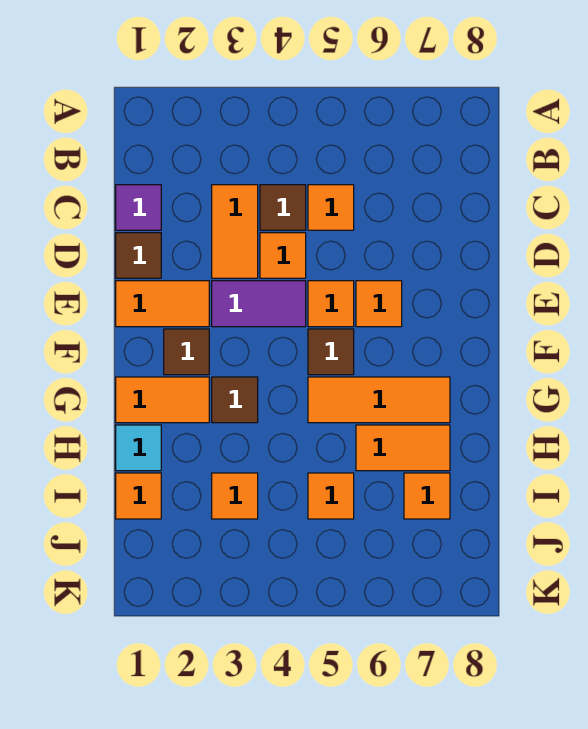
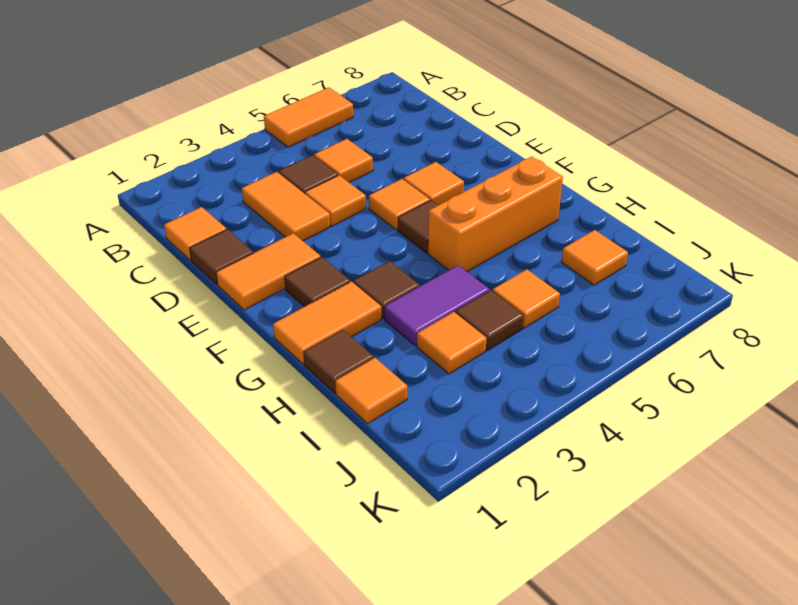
purple tile C1 level 1 -> orange tile C1 level 1
purple tile E3:E4 level 1 -> purple tile H3:H4 level 1
orange tile G5:G7 level 1 -> orange brick G5:G7 level 1
cyan tile H1 level 1 -> brown tile H1 level 1
orange tile H6:H7 level 1 -> orange tile A5:A6 level 1
none -> brown tile I4 level 1

